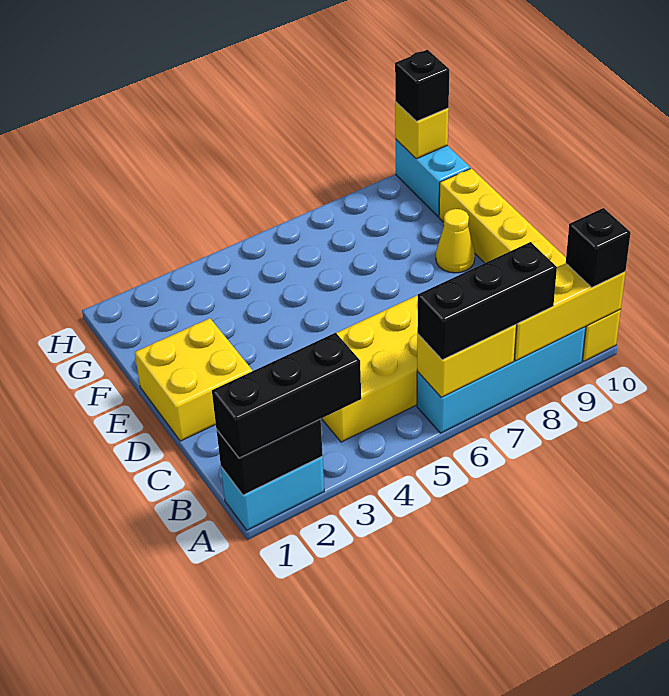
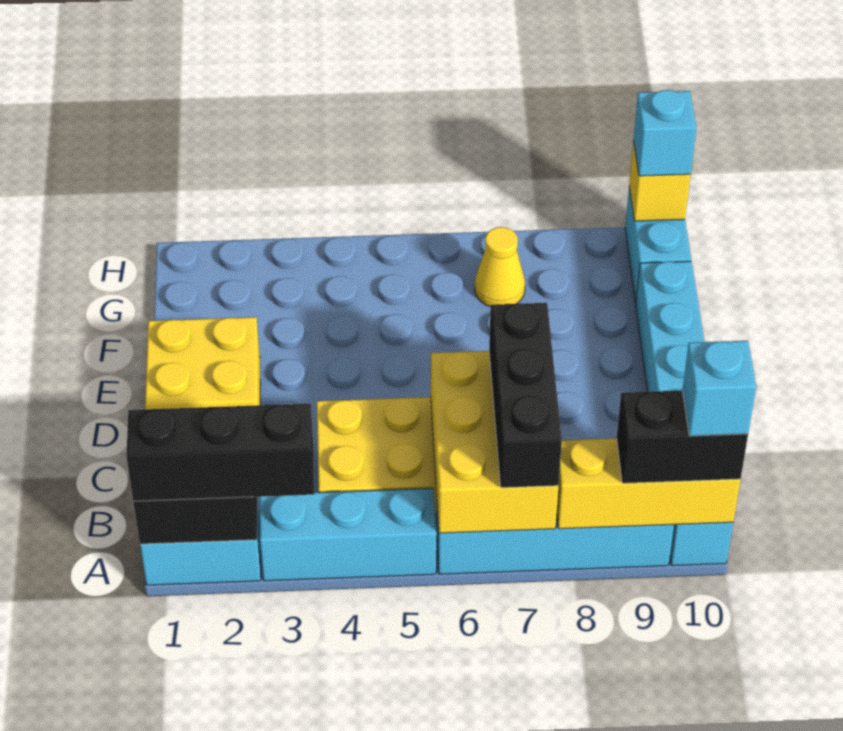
none -> cyan brick A3:A5 level 1
yellow brick A6:A7 level 2 -> yellow brick A6:C7 level 2
black brick A6:A8 level 3 -> black brick A7:C7 level 3
yellow brick A10:F10 level 1 -> cyan brick A10:F10 level 1
black brick A10 level 3 -> black brick A9:A10 level 3
none -> cyan brick A10 level 4
yellow cone E9 level 1 -> yellow cone G7 level 1
black brick H10 level 3 -> cyan brick H10 level 3

